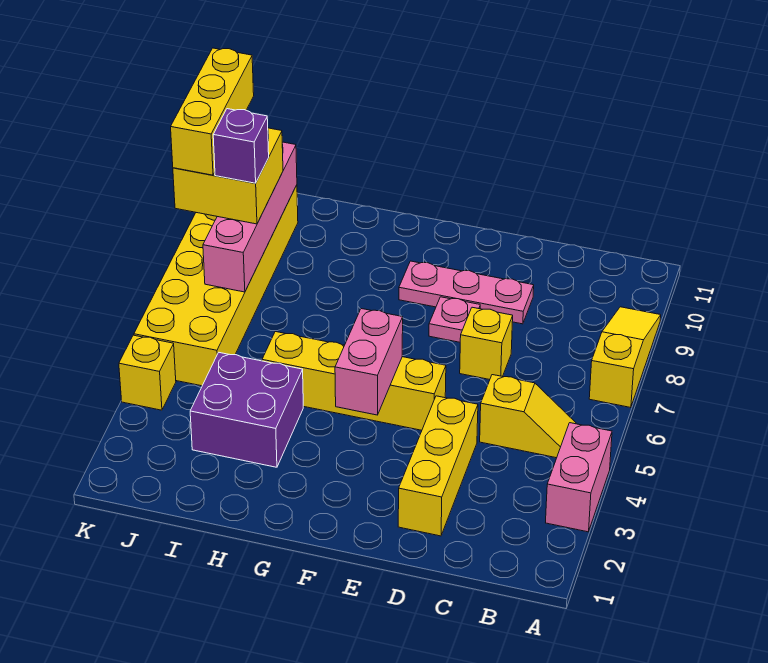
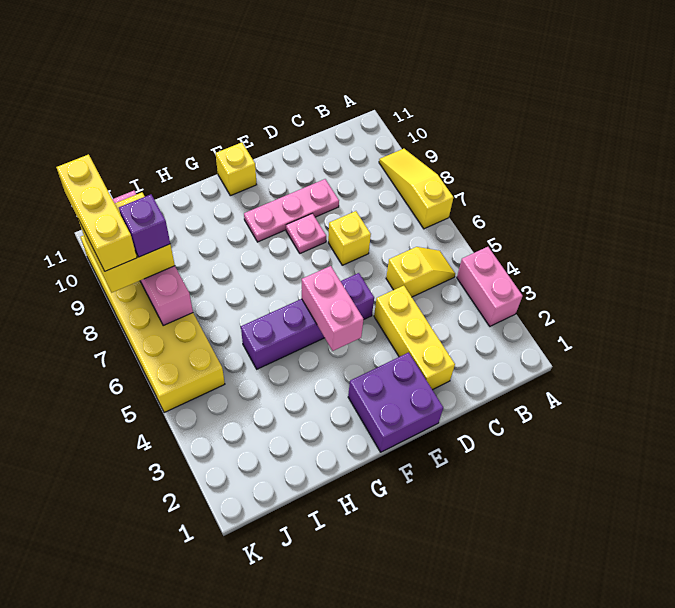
yellow brick E5:H5 level 1 -> purple brick E5:H5 level 1
purple brick H3:I4 level 1 -> purple brick E1:F2 level 1
yellow brick K4 level 1 -> yellow brick F11 level 1

